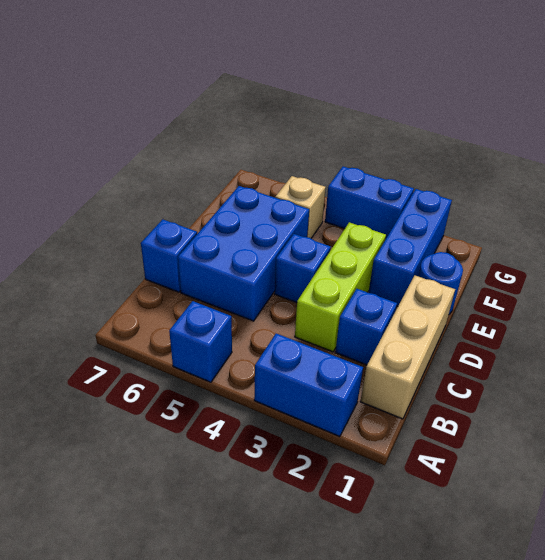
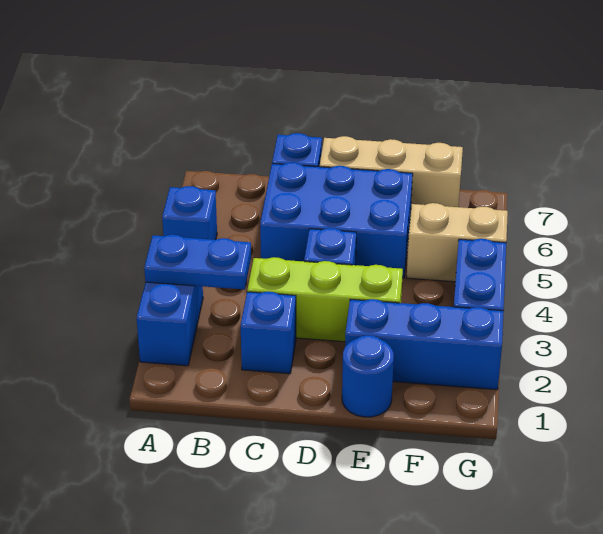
none -> blue plate A3:B3 level 2
tan brick B1:D1 level 1 -> tan brick D7:F7 level 1
tan brick F5 level 1 -> tan brick F5:G5 level 1

